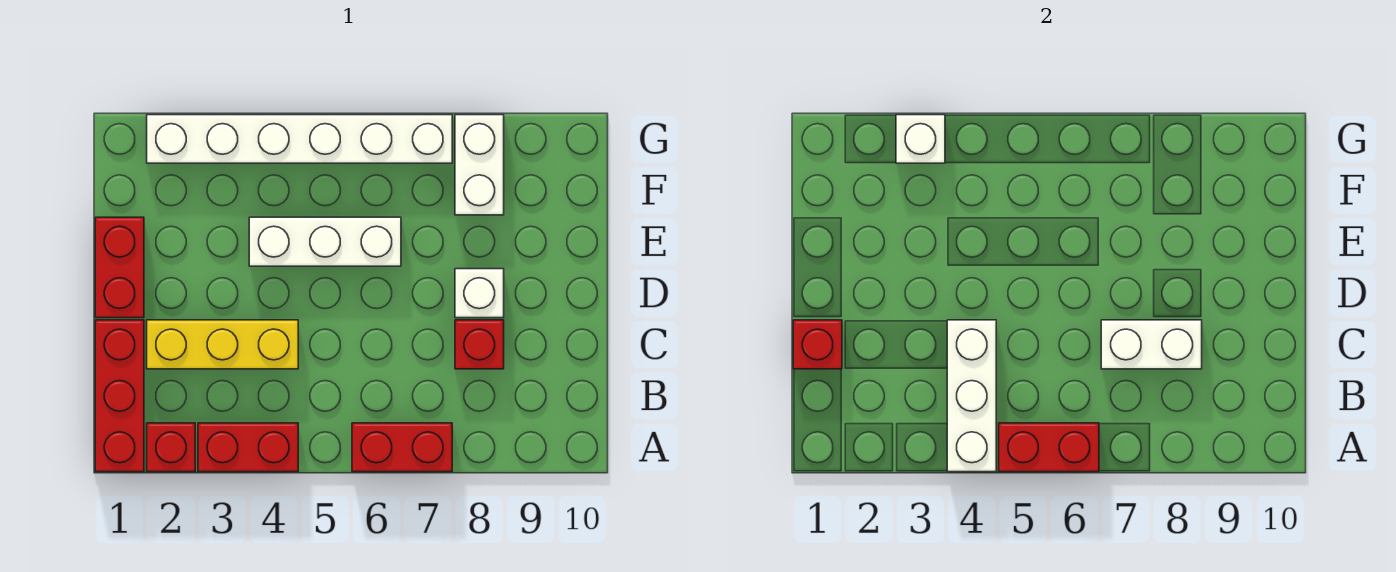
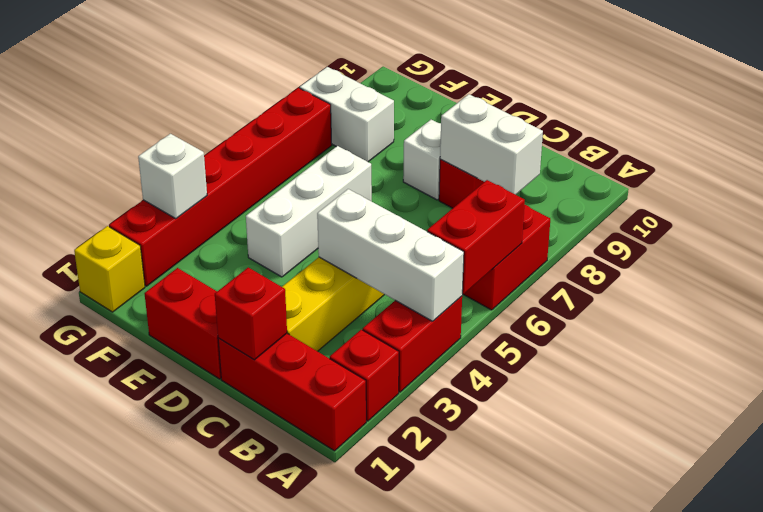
white brick C7:C8 level 2 -> white brick B8:C8 level 2
none -> yellow brick G1 level 1
white brick G2:G7 level 1 -> red brick G2:G7 level 1

